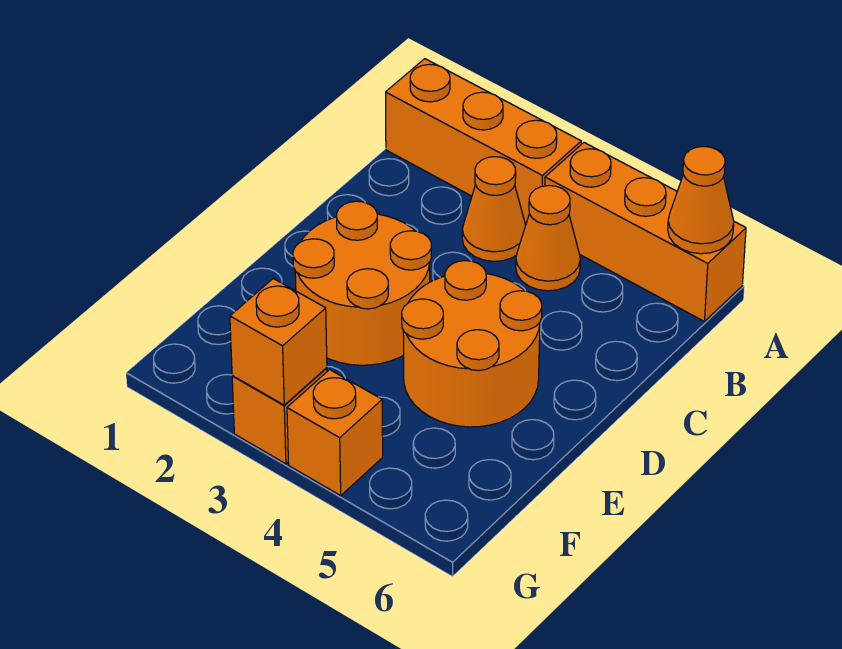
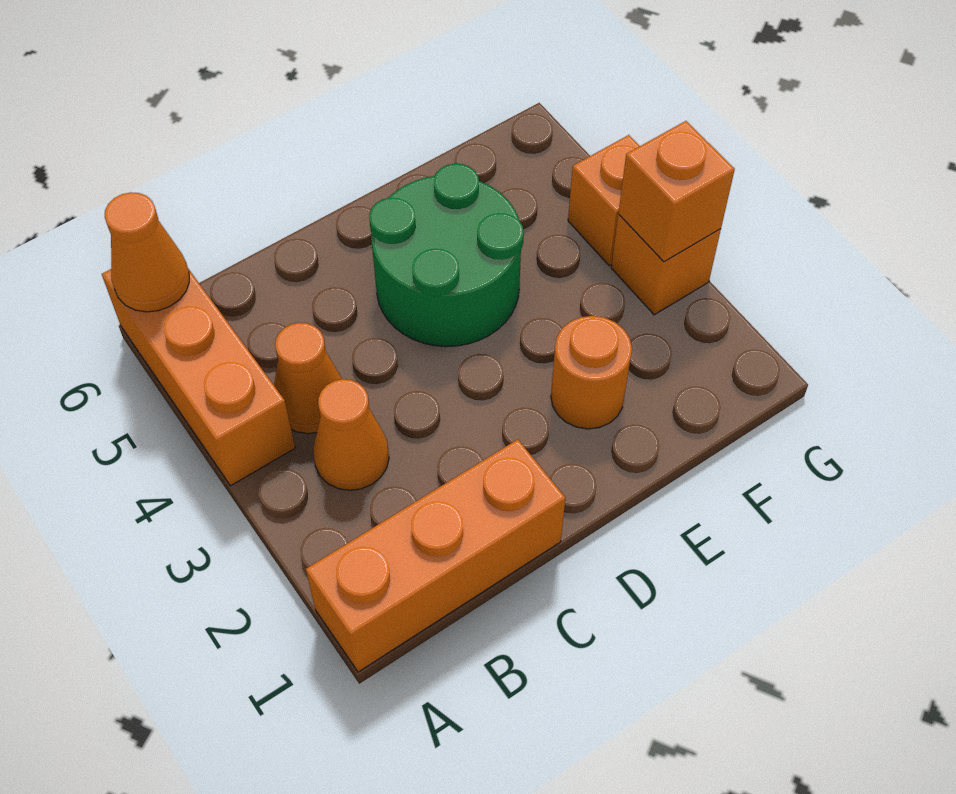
orange brick A1:A3 level 1 -> orange brick A1:C1 level 1
orange round brick D2:E3 level 1 -> orange round brick E2 level 1
orange round brick D4:E5 level 1 -> green round brick D4:E5 level 1

